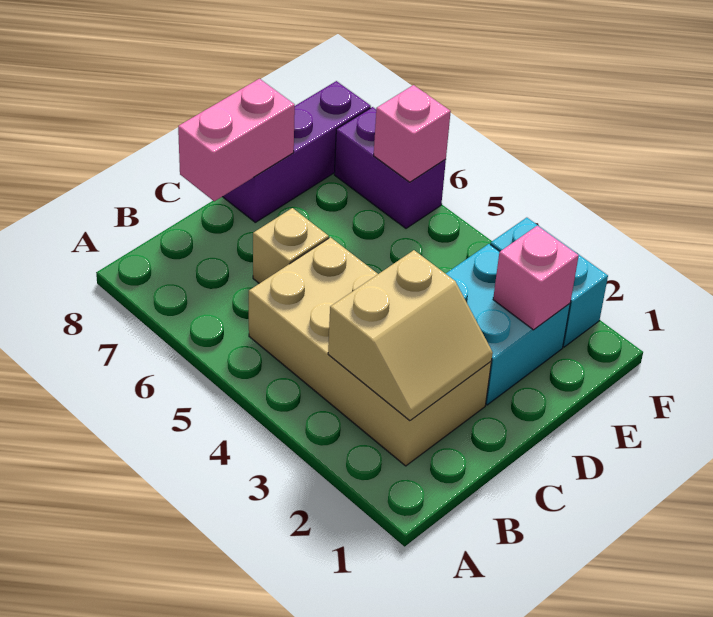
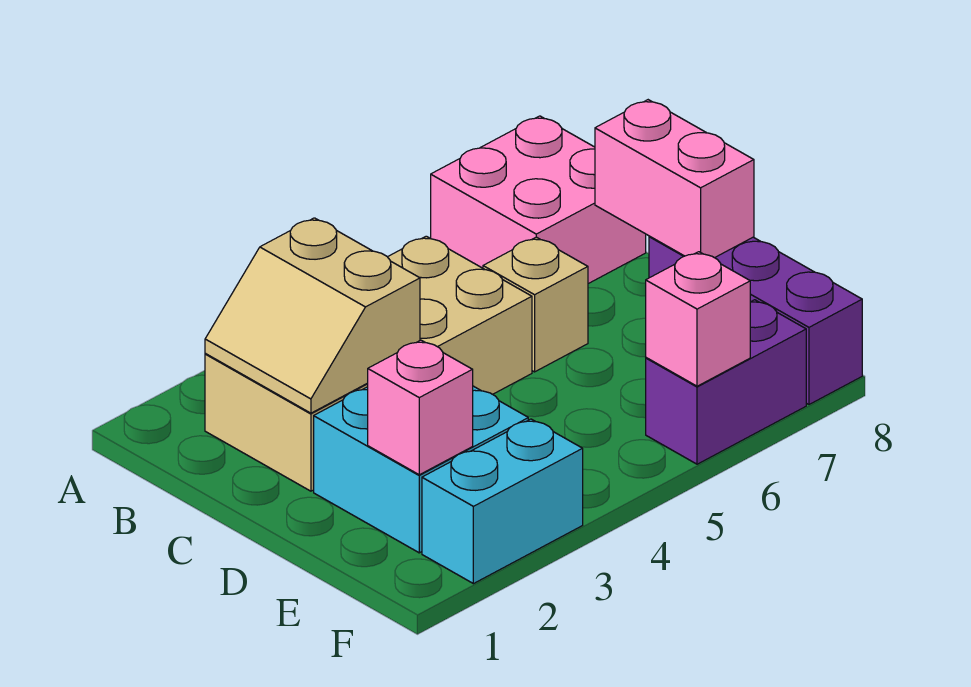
none -> pink brick A7:B8 level 1

